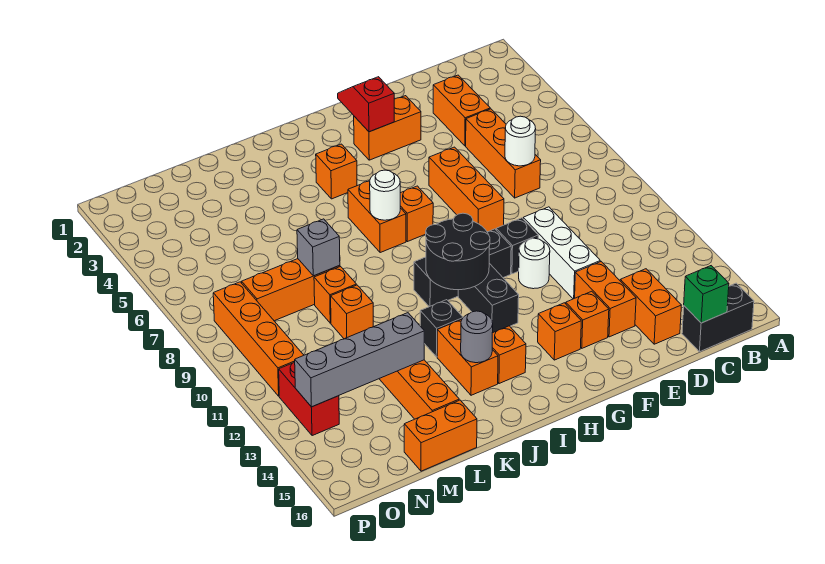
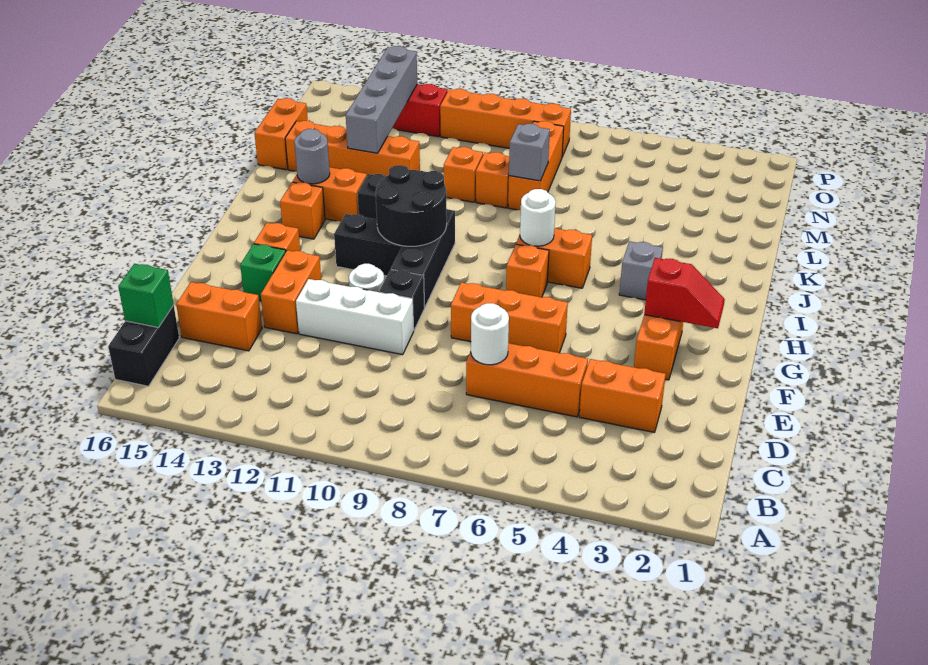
orange brick E13:E14 level 1 -> orange brick E13:F13 level 1
orange brick F14 level 1 -> green brick F14 level 1
orange brick I4 level 1 -> grey brick I4 level 1

